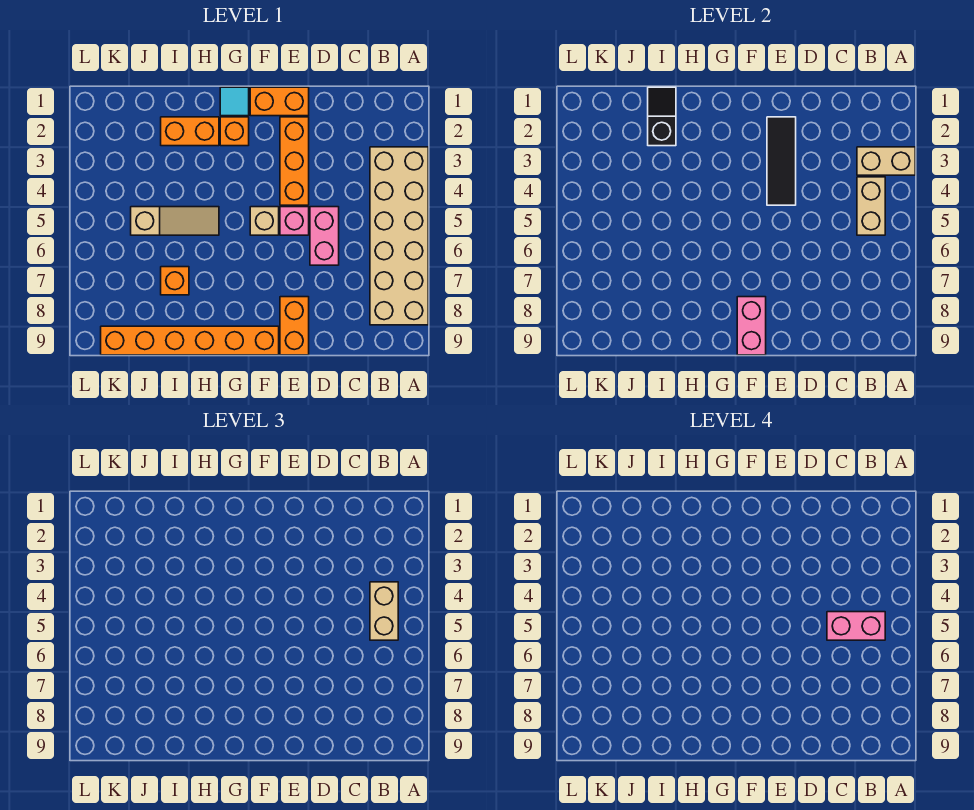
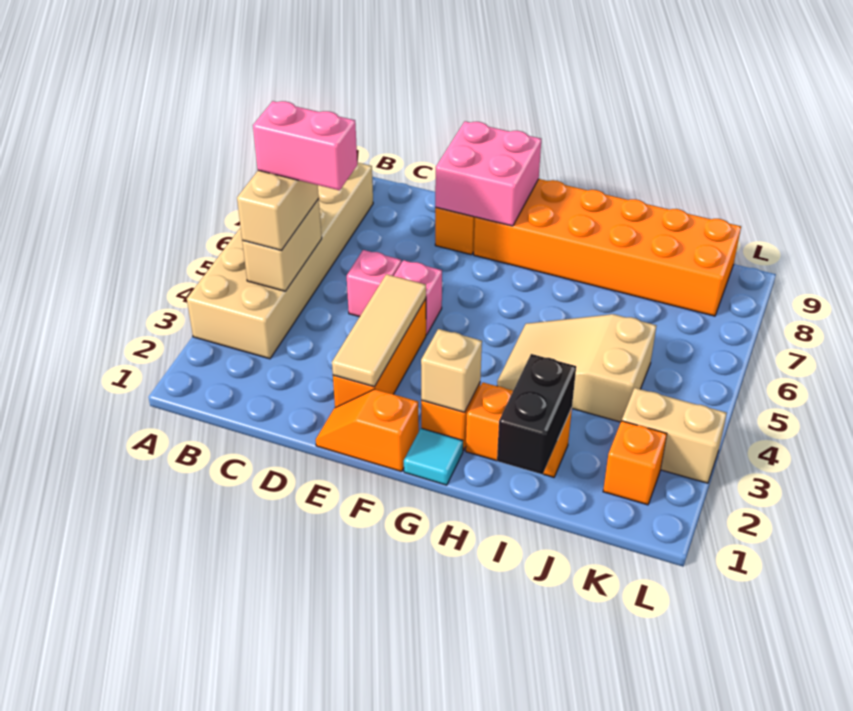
tan brick A3:B3 level 2 -> tan brick K3:L3 level 1
pink brick D5:D6 level 1 -> pink brick D5 level 1
orange brick E1:F1 level 1 -> orange slope E1:F1 level 1 top F
black tile E2:E4 level 2 -> tan tile E2:E4 level 2
tan brick F5 level 1 -> tan brick G2 level 2
pink brick F8:F9 level 2 -> pink brick E8:F9 level 2
orange brick F9:K9 level 1 -> orange brick F8:K9 level 1
tan slope H5:J5 level 1 top J -> tan slope H4:J5 level 1 top J
black slope I1:I2 level 2 top 2 -> black brick I1:I2 level 2
orange brick I7 level 1 -> orange brick K2 level 1

